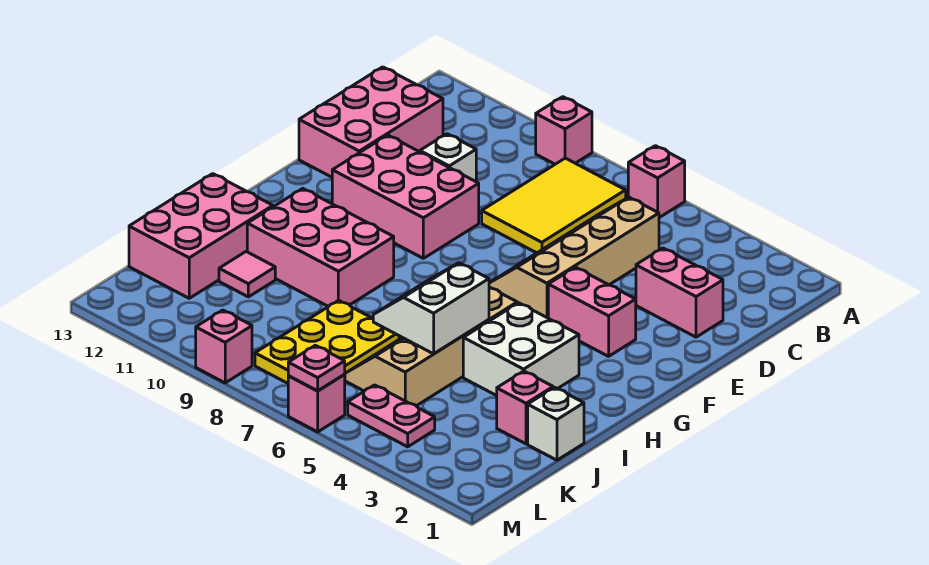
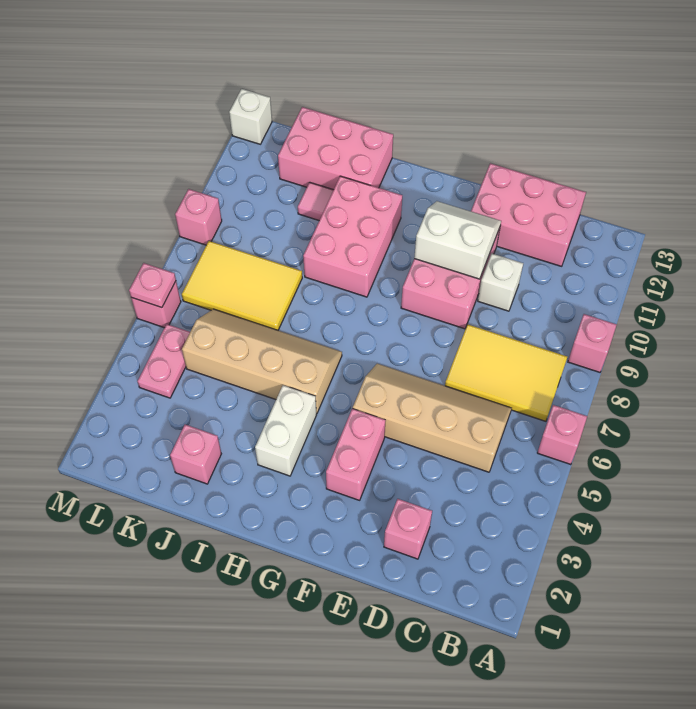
pink brick D2:D3 level 1 -> pink brick D2 level 1
white brick H3:I4 level 1 -> white brick H3:H4 level 1
white slope I5:J6 level 2 top 5 -> white slope E10:F11 level 2 top 10
white brick J1 level 1 -> white brick M13 level 1
yellow plate J7:L8 level 1 -> yellow tile J7:L8 level 1

